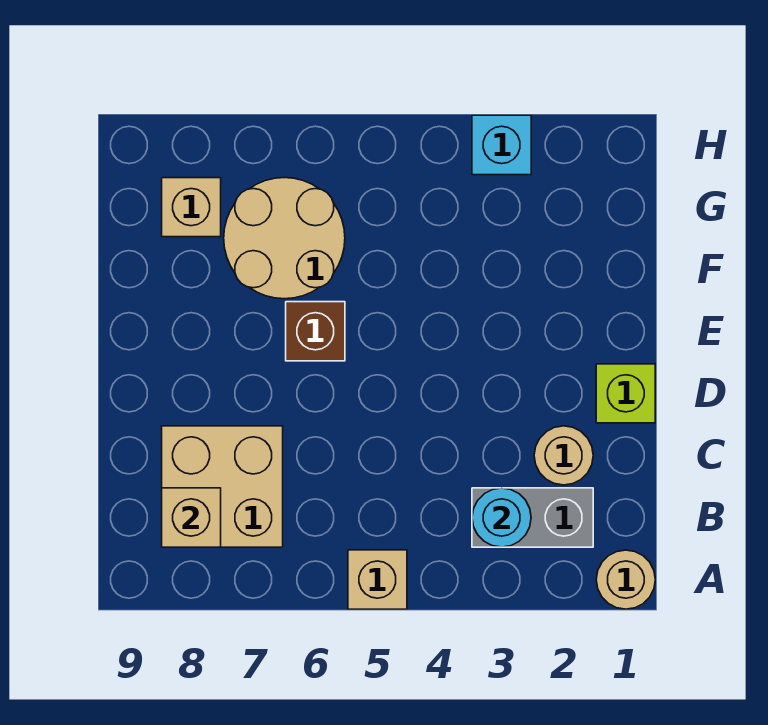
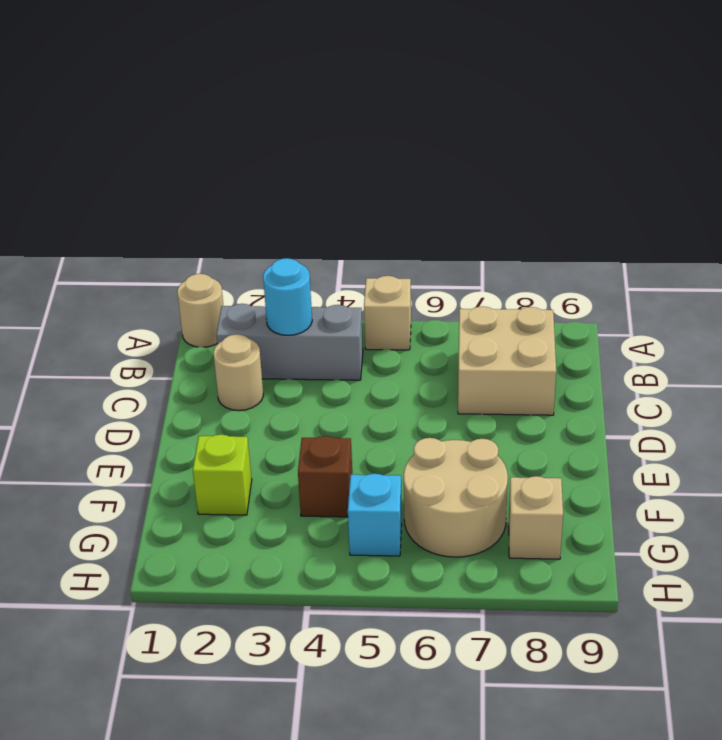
grey brick B2:B3 level 1 -> grey brick B2:B4 level 1
tan brick B8 level 2 -> none
lime brick D1 level 1 -> lime brick F2 level 1
brown brick E6 level 1 -> brown brick F4 level 1
cyan brick H3 level 1 -> cyan brick G5 level 1

